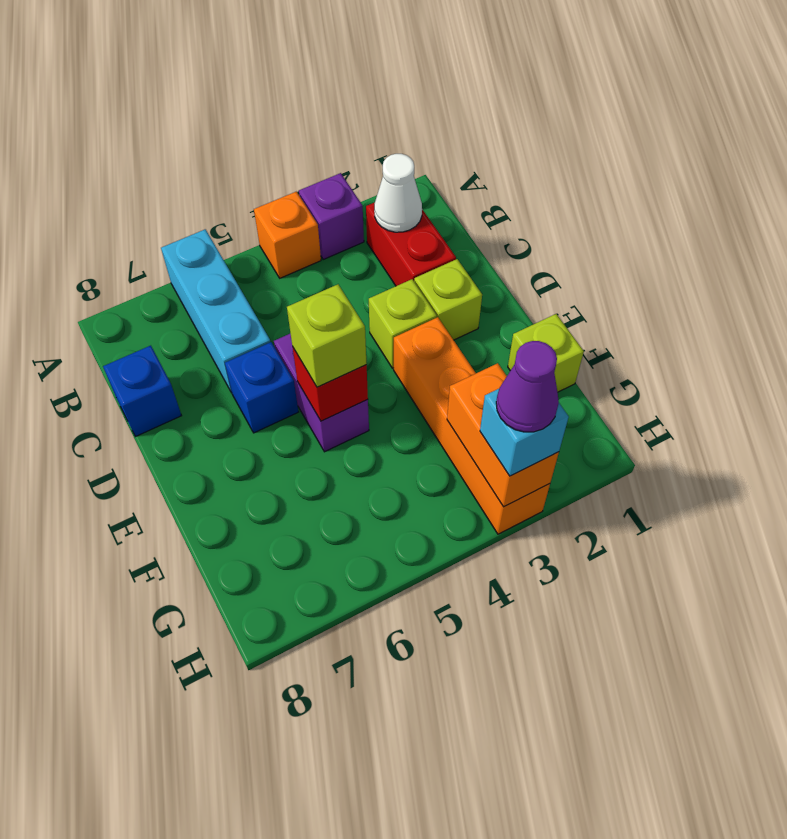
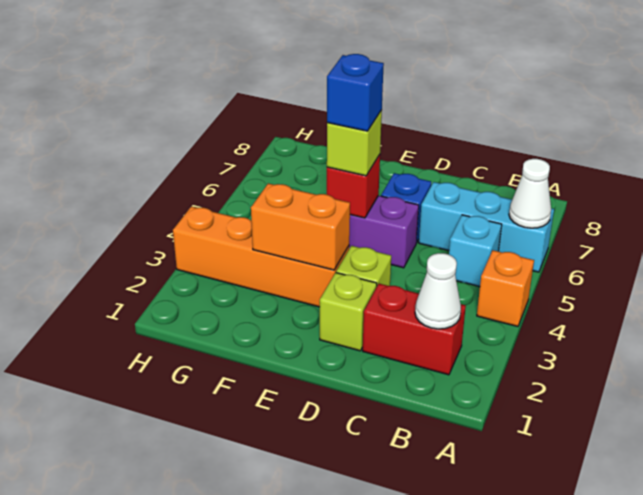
purple brick A3 level 1 -> none
none -> white cone A6 level 2
blue brick C8 level 1 -> blue brick E5 level 4
lime brick F1 level 1 -> none
orange brick G3:H3 level 2 -> orange brick E3:F3 level 2
cyan brick H3 level 3 -> cyan brick B5 level 1
purple cone H3 level 4 -> none

